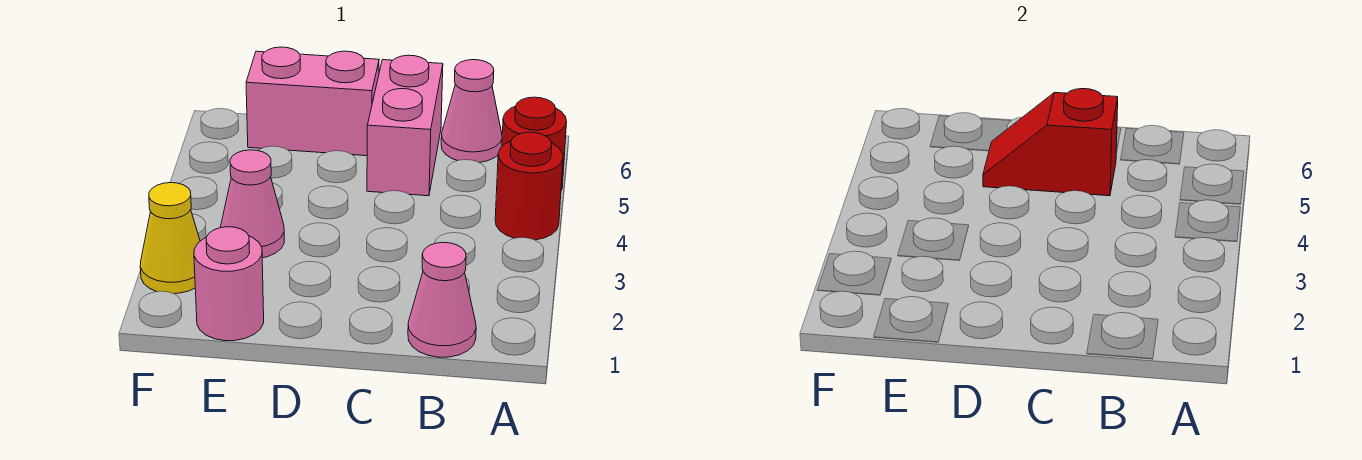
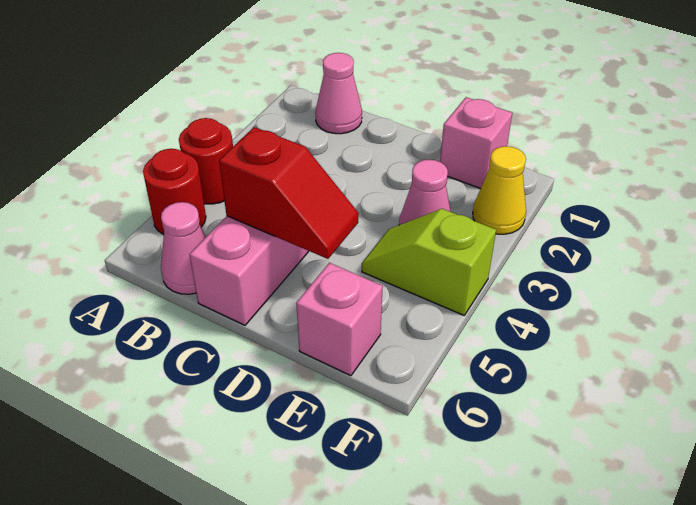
pink brick D6:E6 level 1 -> pink brick E6 level 1
pink round brick E1 level 1 -> pink brick E1 level 1
none -> lime slope E4:F4 level 1 top F

